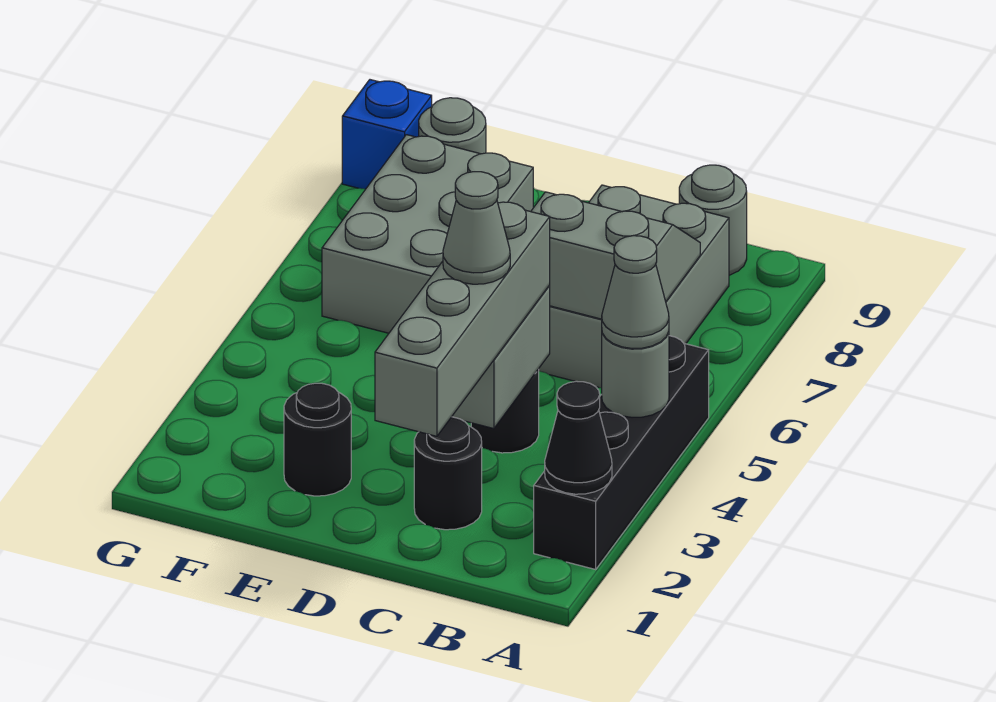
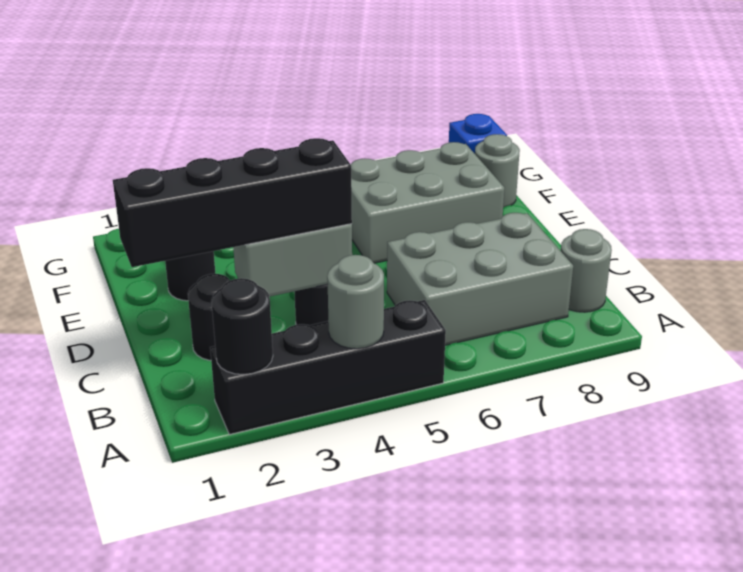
black cone A2 level 2 -> black round brick A2 level 2
grey cone A4 level 3 -> none
grey slope B6:C7 level 2 top 6 -> none
grey brick C1:C4 level 3 -> black brick C1:C4 level 3
grey cone C3 level 4 -> none

